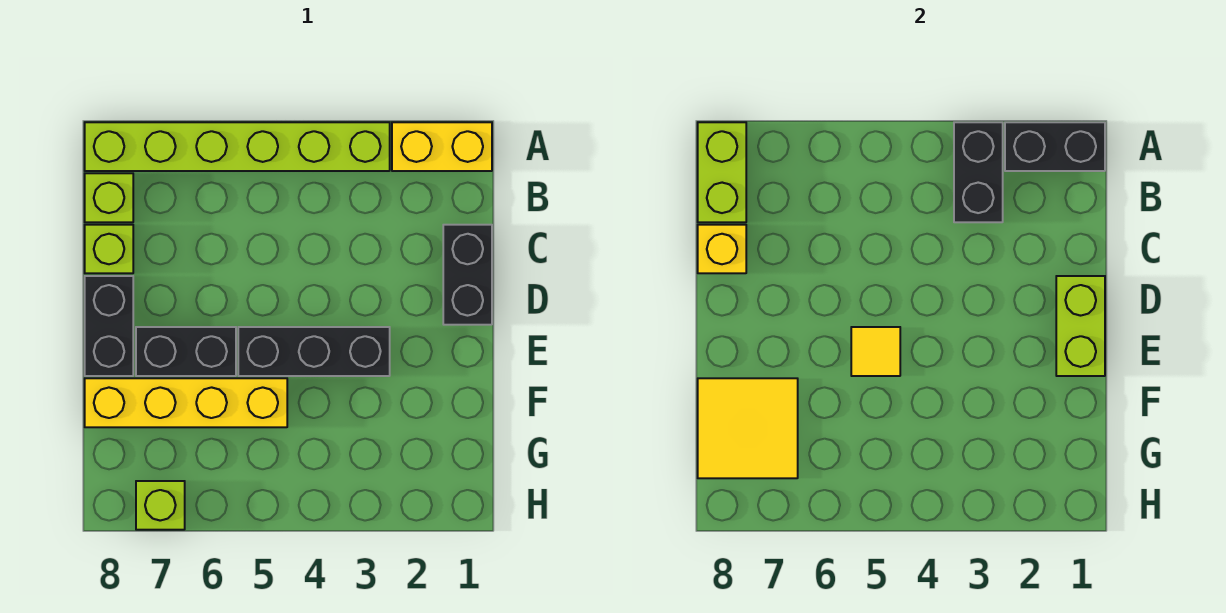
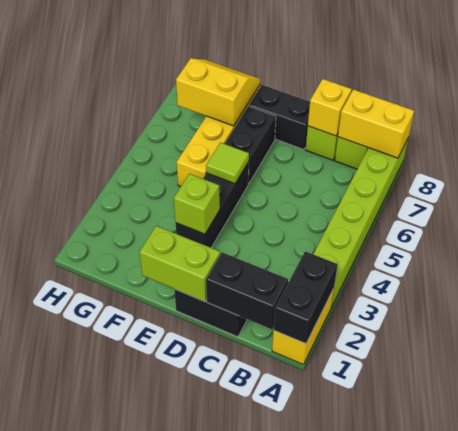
black brick A3:B3 level 2 -> black brick B1:C1 level 2
lime brick A8:B8 level 2 -> yellow brick A8:B8 level 2
yellow tile E5 level 2 -> lime tile E5 level 2
yellow tile F7:G8 level 2 -> yellow slope F7:G8 level 2 top 7
lime brick H7 level 1 -> lime brick E3 level 2

